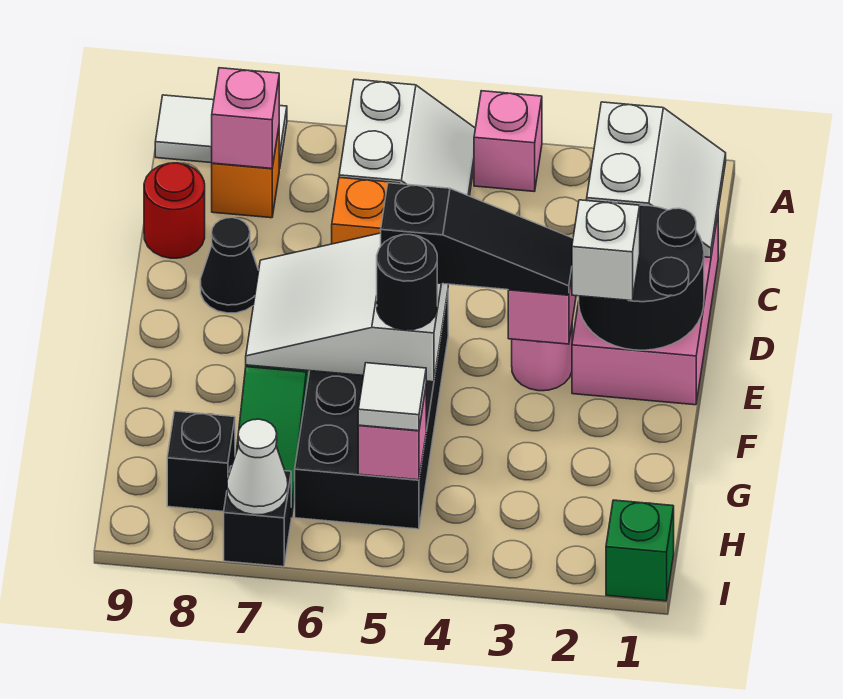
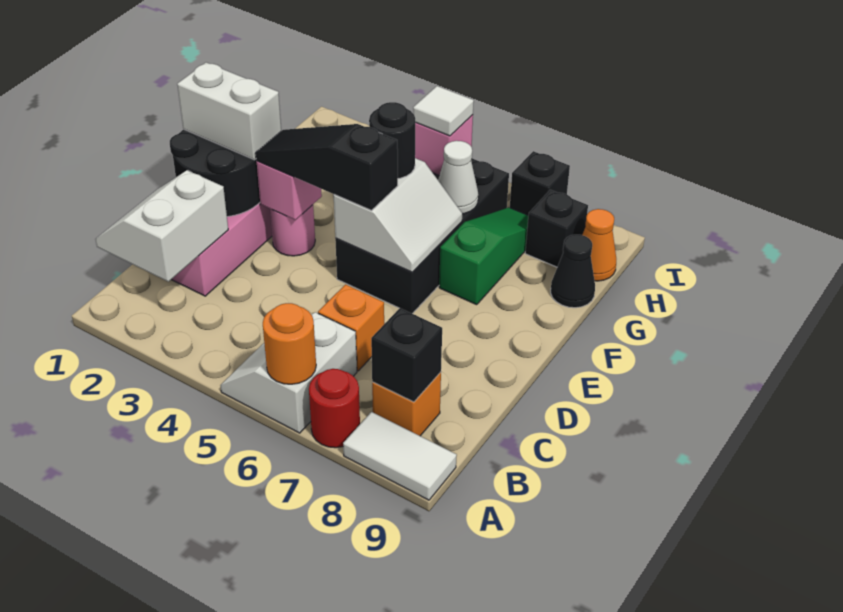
pink brick A4 level 1 -> none
none -> orange round brick A6 level 2
pink brick B8 level 2 -> black brick B8 level 2
red round brick C9 level 1 -> red round brick A7 level 1
black cone D8 level 1 -> black cone G9 level 1
white brick E2 level 3 -> white brick E1:E2 level 3
white slope E5:F7 level 2 top 5 -> white slope E5:F6 level 2 top 5
none -> orange cone H9 level 1
green brick I1 level 1 -> none
white cone I7 level 2 -> white cone G6 level 2

